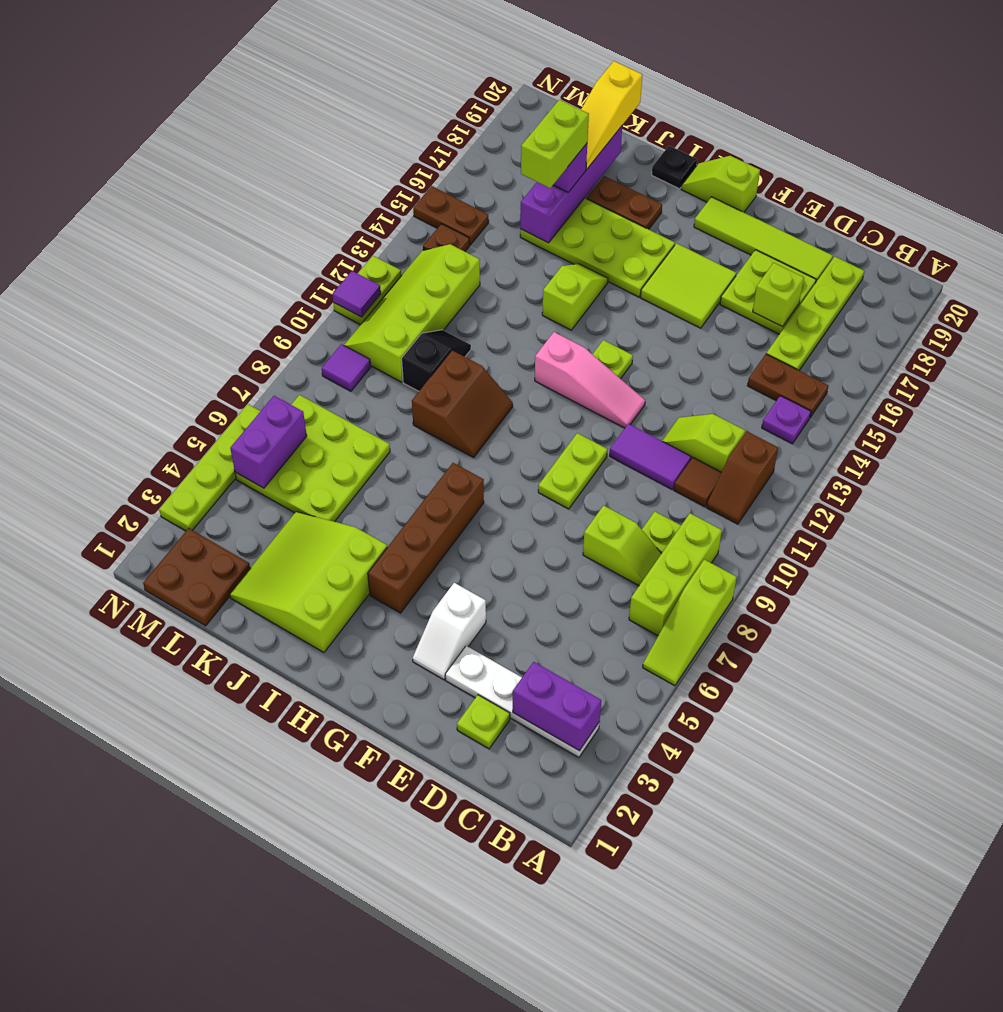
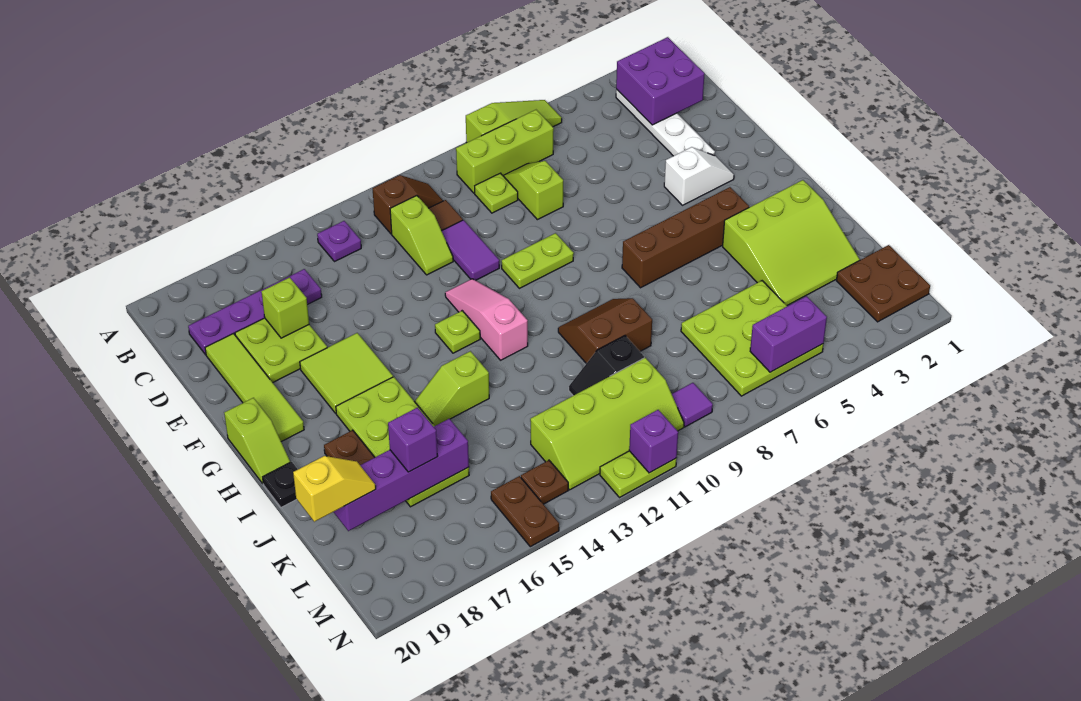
purple brick B3:C3 level 2 -> purple brick B2:C3 level 2
brown plate B15:C15 level 1 -> none
lime plate C16:C19 level 1 -> purple plate C16:C19 level 1
lime plate D2 level 1 -> none
lime brick K16:K17 level 4 -> none
yellow slope K18:K20 level 3 top 20 -> yellow slope K19:K20 level 3 top 20
lime plate N3:N6 level 1 -> none
purple tile N11 level 2 -> purple brick N11 level 2

